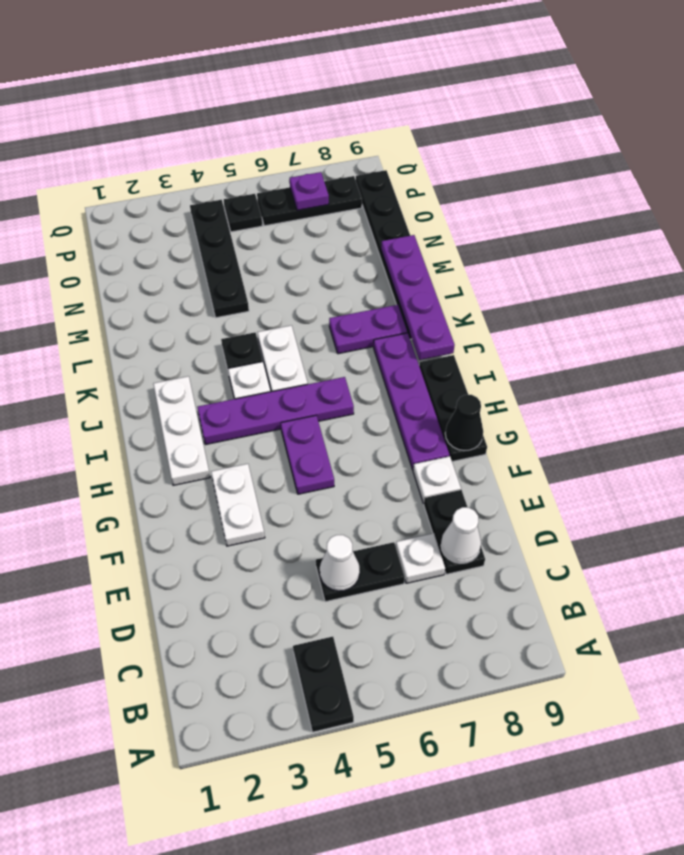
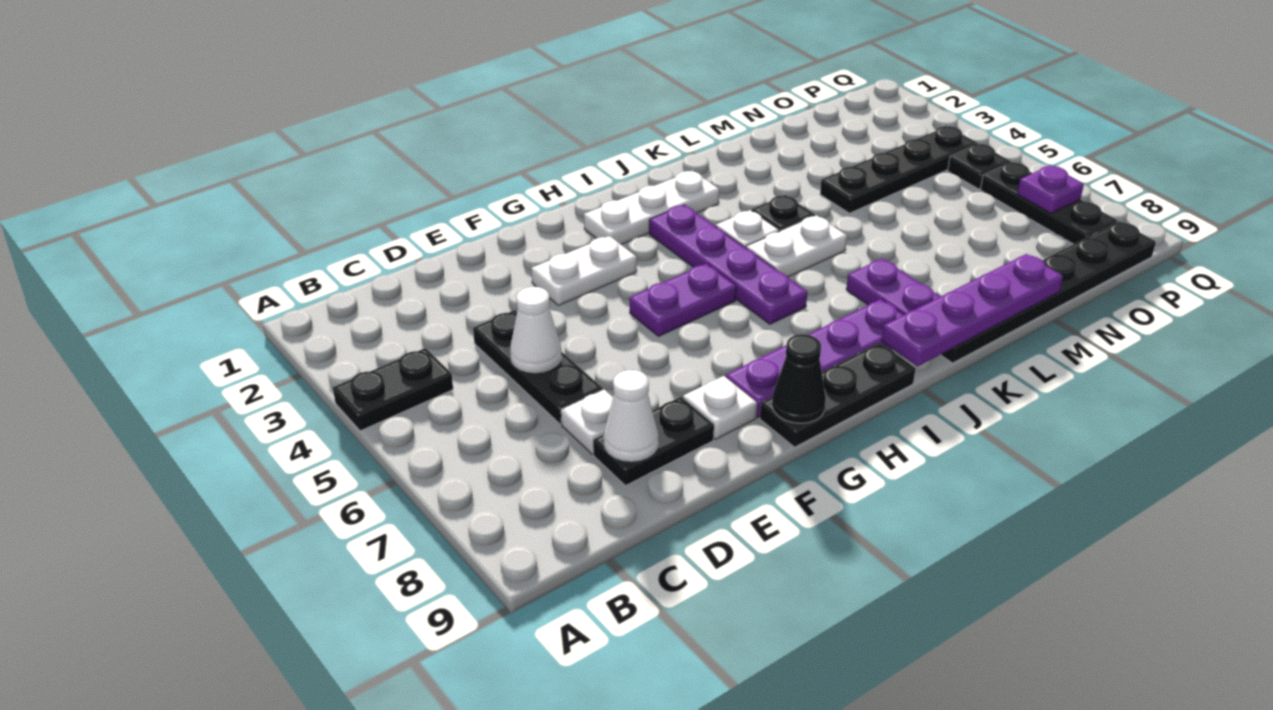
black plate D5:D6 level 1 -> black plate D4:D6 level 1

